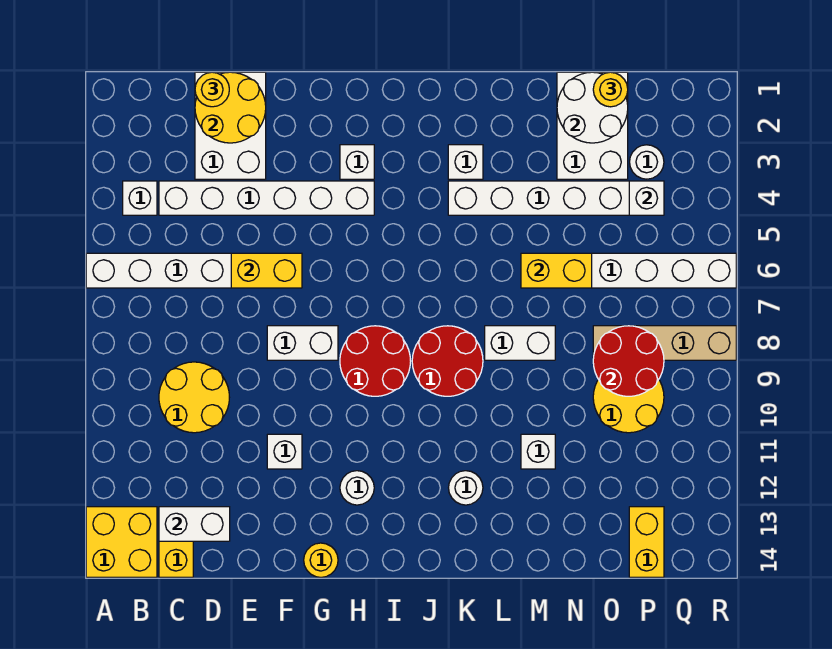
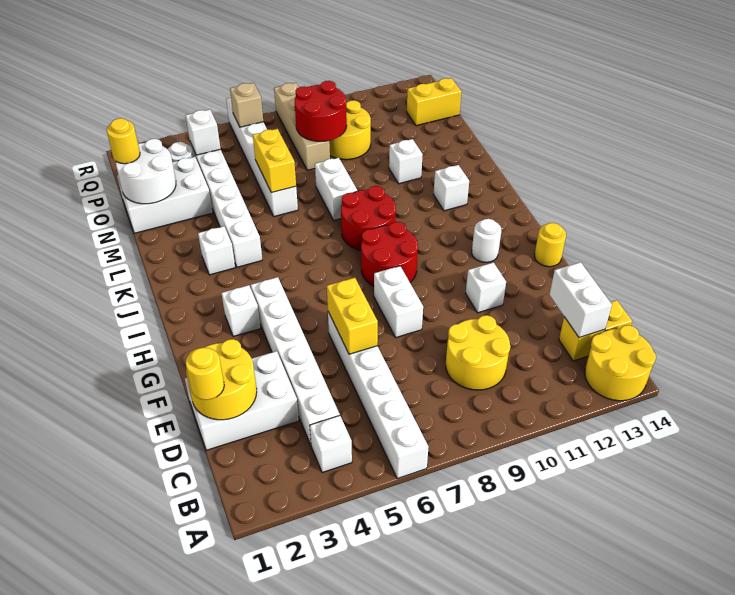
yellow brick A13:B14 level 1 -> yellow round brick A13:B14 level 1
white round brick K12 level 1 -> white brick K12 level 1
none -> tan brick Q6 level 2

